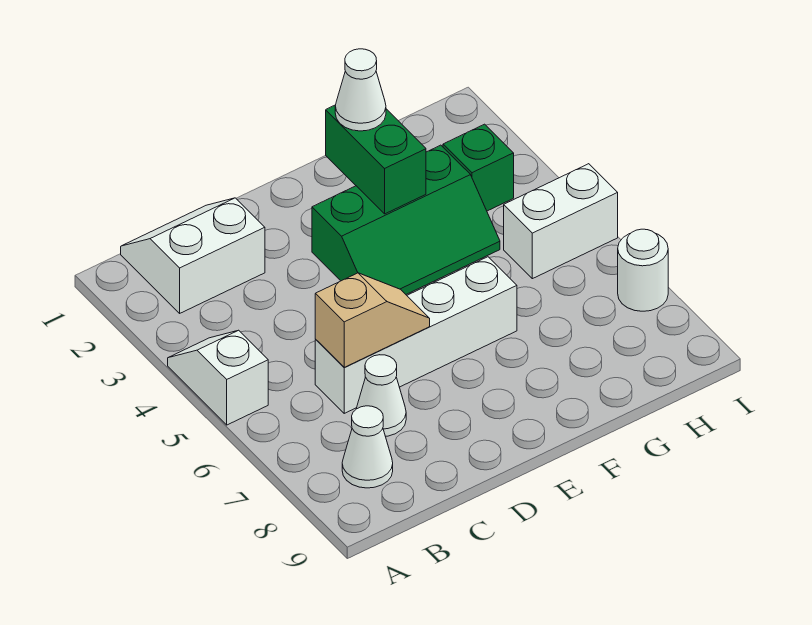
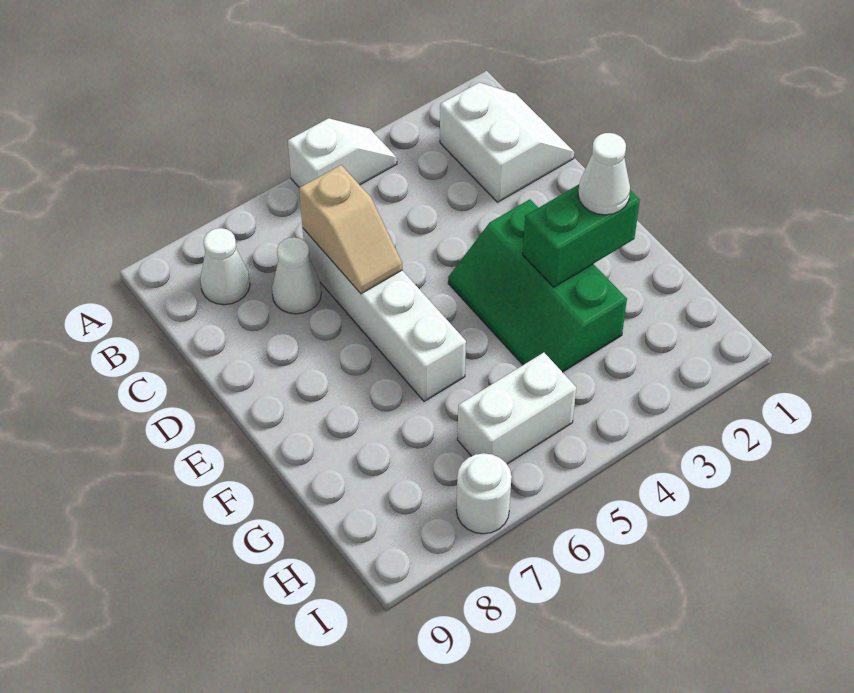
green brick H3 level 1 -> none
white brick H5:I5 level 1 -> white brick H5:H6 level 1

